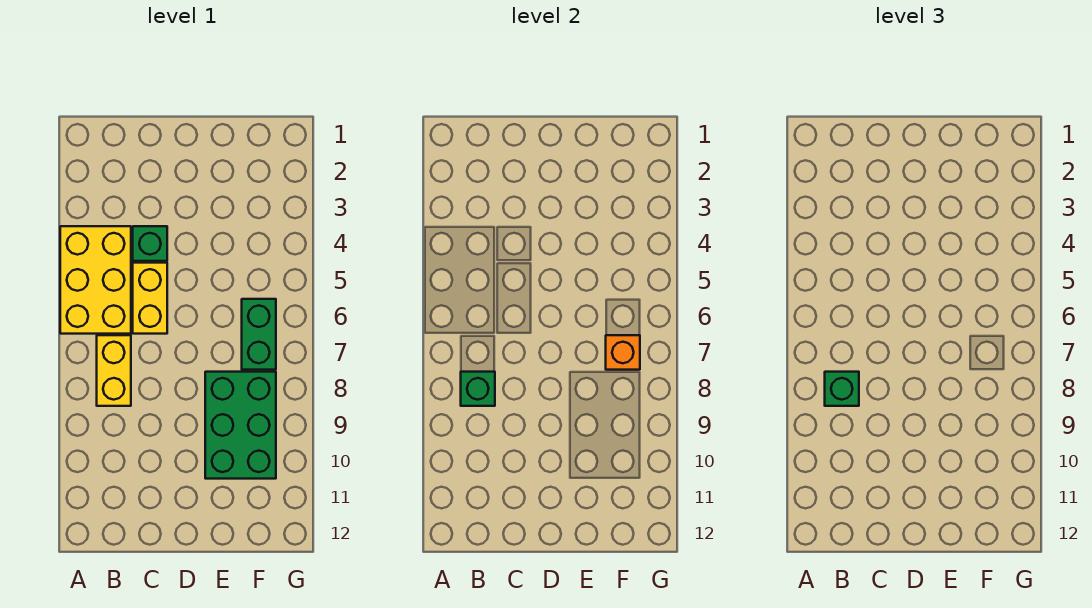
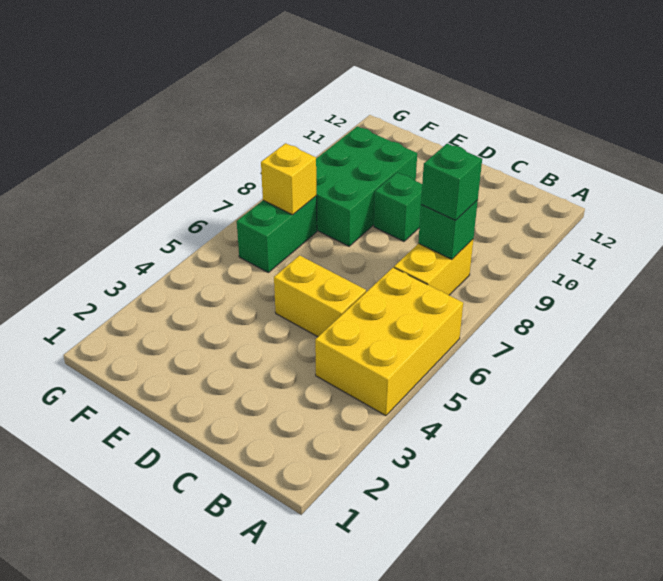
green brick C4 level 1 -> green brick D9 level 1
yellow brick C5:C6 level 1 -> yellow brick C5:D5 level 1
orange brick F7 level 2 -> yellow brick F7 level 2

